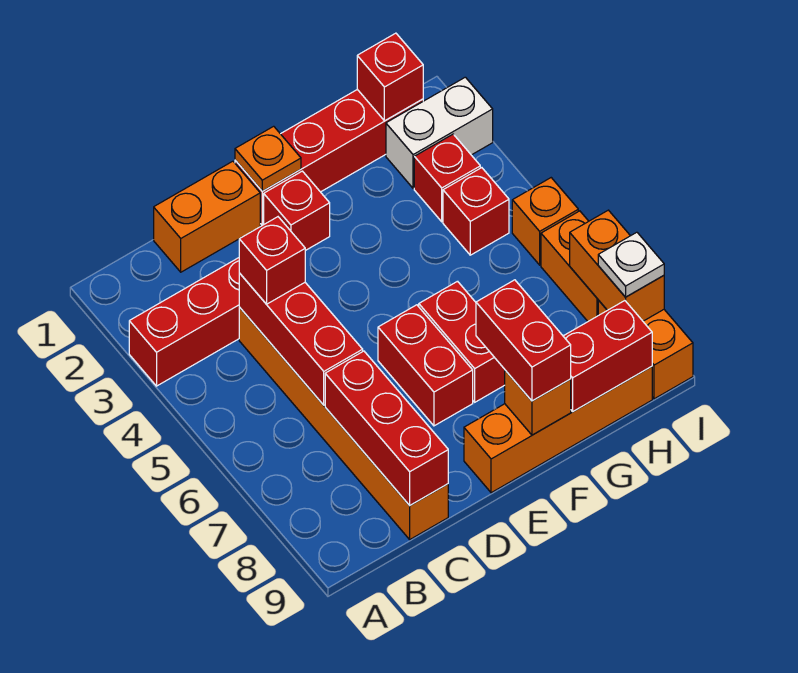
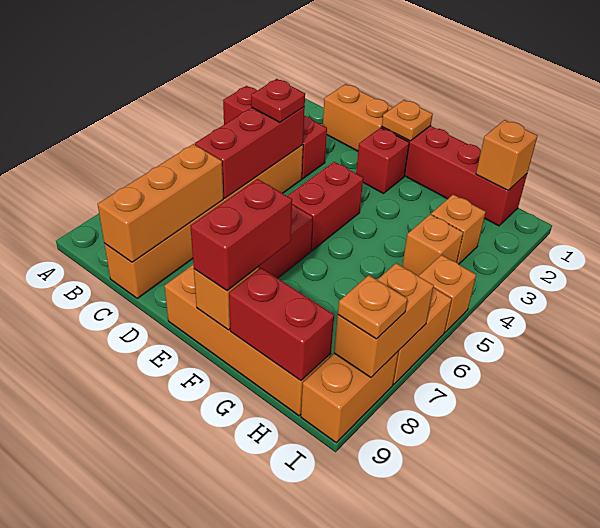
red brick C4 level 3 -> red plate C4 level 3
red brick C7:C9 level 2 -> orange brick C7:C9 level 2
red brick F6:F7 level 1 -> red brick E4:E5 level 1
red brick H1 level 2 -> orange brick H1 level 2
white brick H2:I2 level 1 -> none
red brick H3 level 1 -> orange brick H3 level 1
red brick H4 level 1 -> orange brick H4 level 1
white plate I8 level 3 -> orange plate I8 level 3

